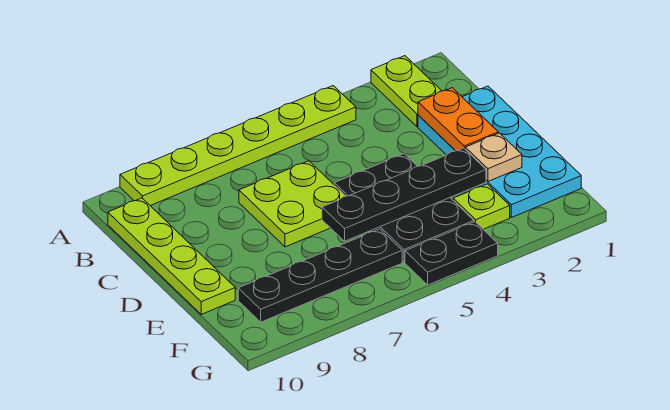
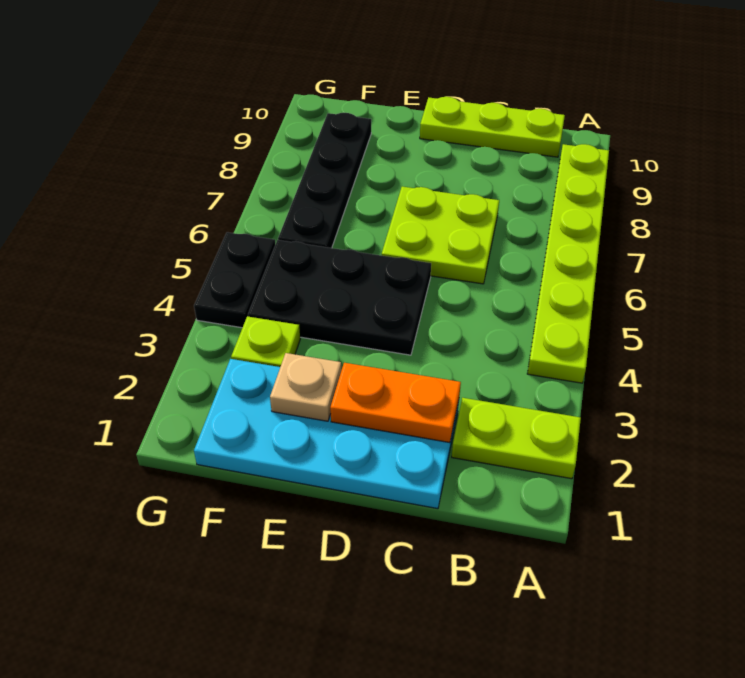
lime plate B10:E10 level 1 -> lime plate B10:D10 level 1
black plate E3:E6 level 2 -> none

